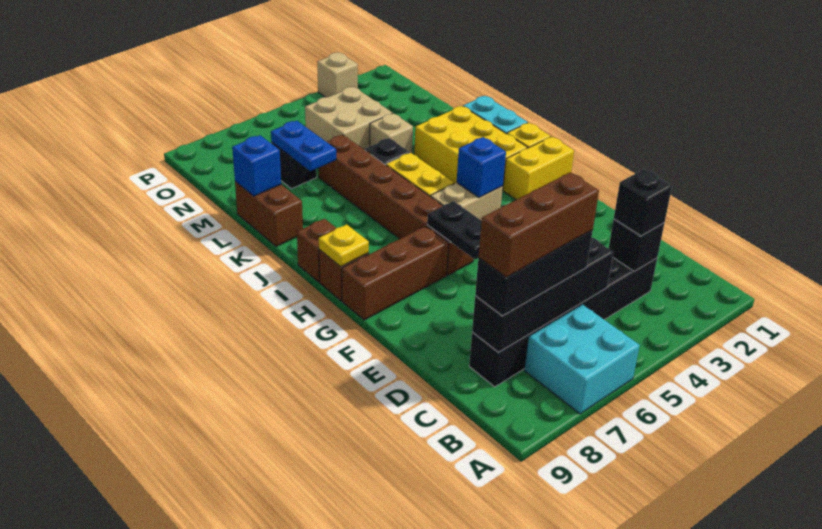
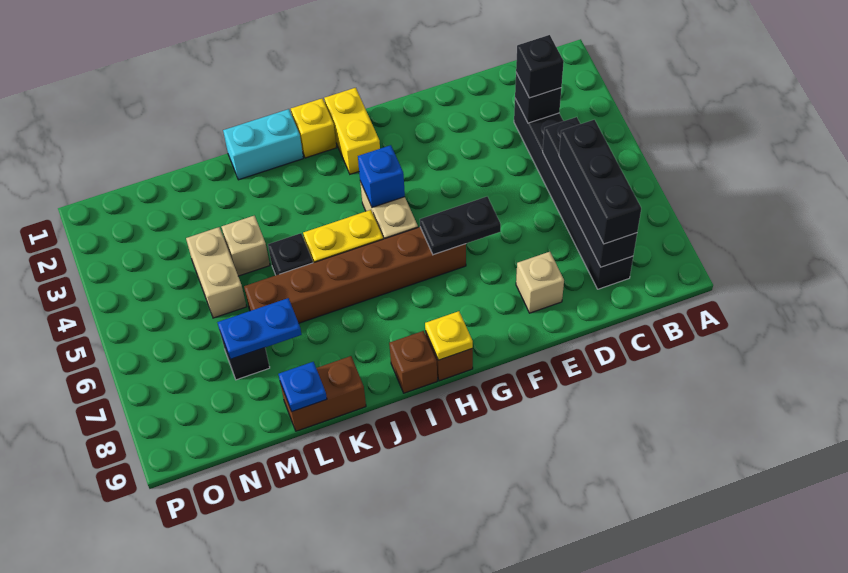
cyan brick A6:B7 level 1 -> none
brown brick C6:C8 level 4 -> none
brown brick G7:G9 level 1 -> none
yellow brick I2:K3 level 1 -> none
blue brick L9 level 2 -> blue plate L9 level 2
tan brick M4:N5 level 1 -> tan brick M4:M5 level 1
tan brick P3 level 1 -> tan brick E8 level 1

